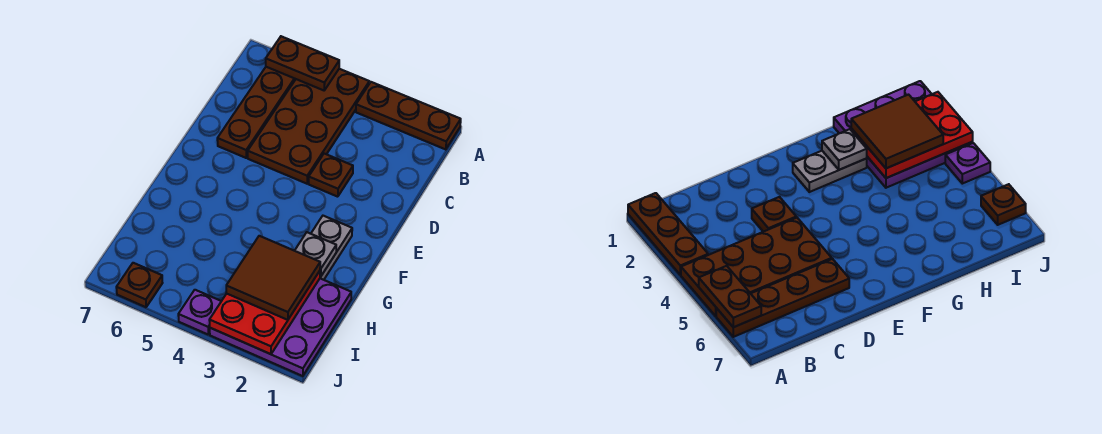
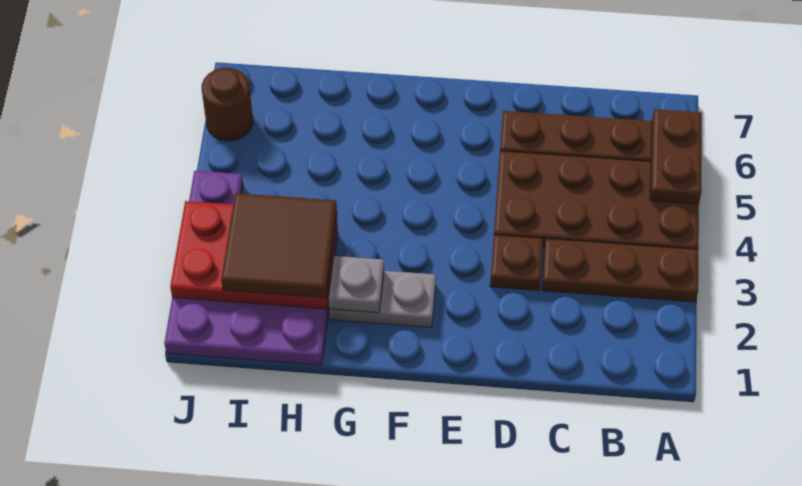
brown plate A1:A3 level 1 -> brown plate A3:C3 level 1
brown plate J6 level 1 -> brown round brick J6 level 1

